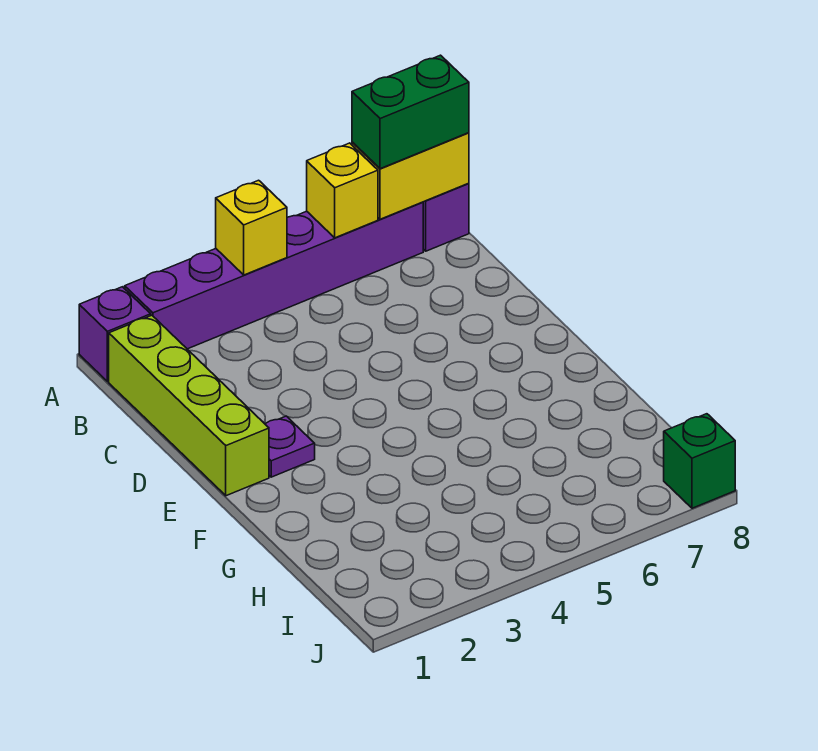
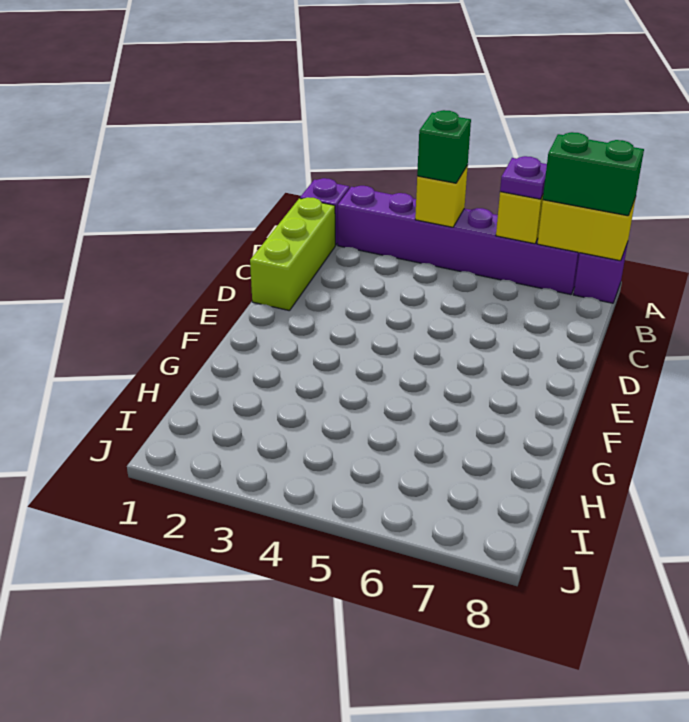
lime brick B1:E1 level 1 -> lime brick B1:D1 level 1
purple plate E2 level 1 -> purple plate A6 level 3
green brick J8 level 1 -> green brick A4 level 3

